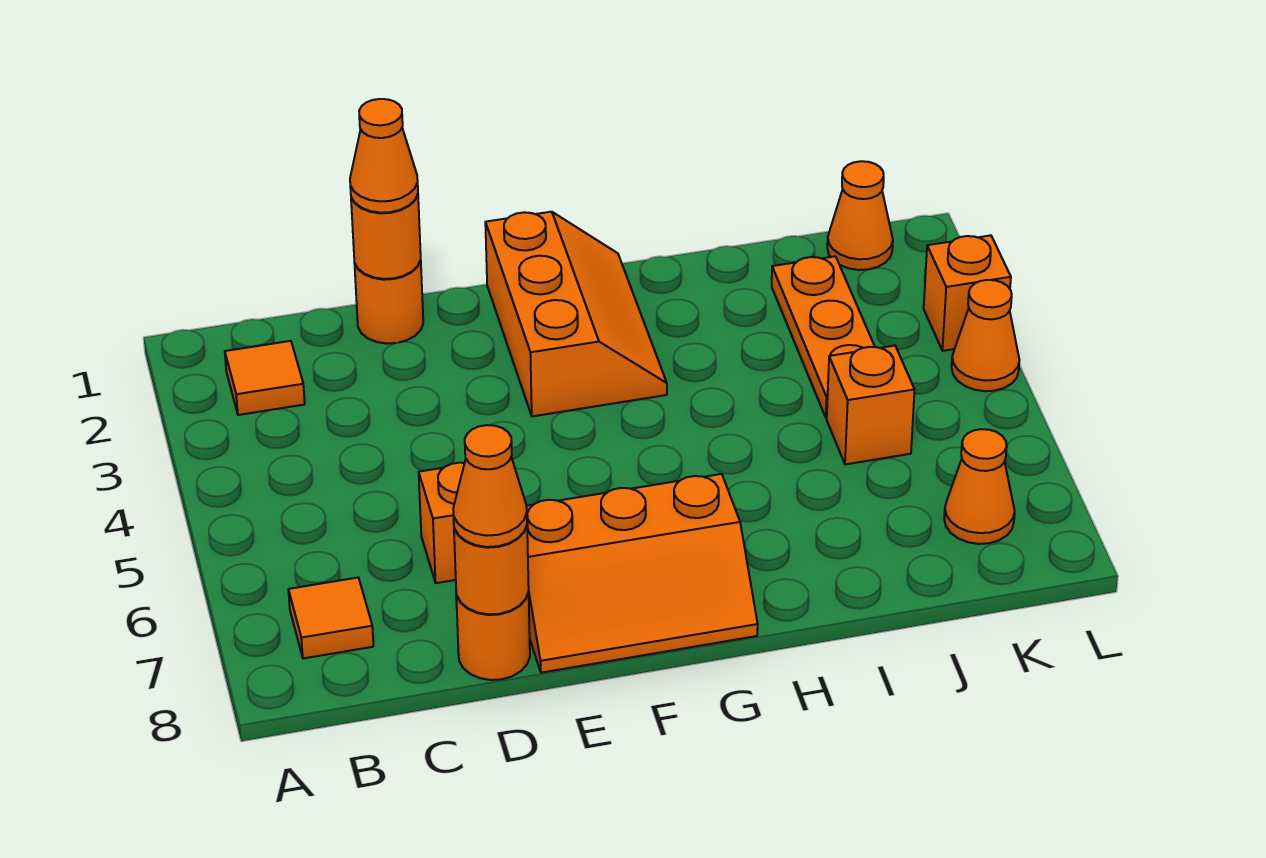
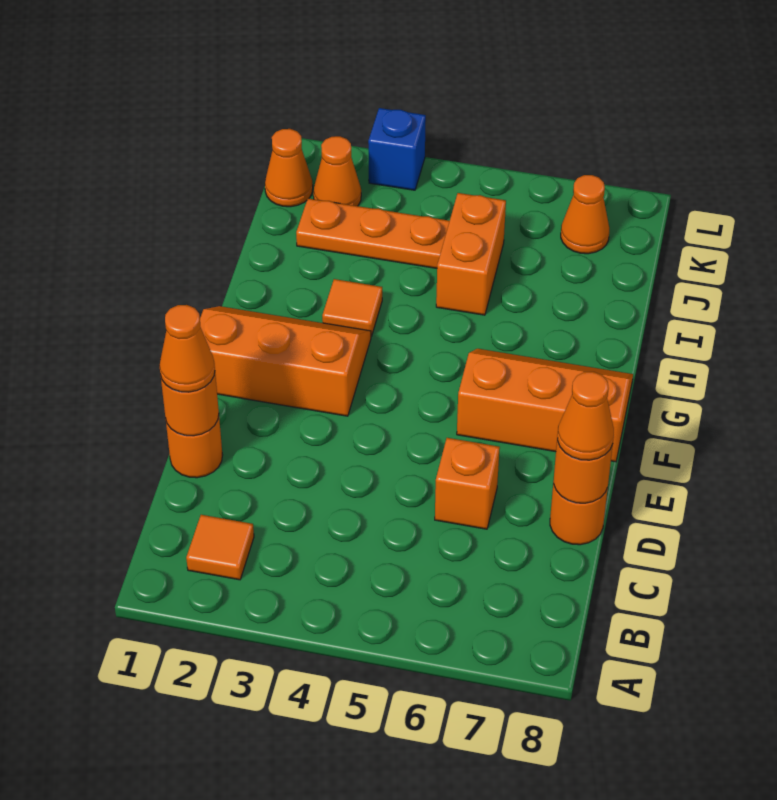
orange tile B7 level 1 -> orange tile H3 level 1
orange slope E7:G8 level 1 top 7 -> orange slope F6:G8 level 1 top F
orange brick J5 level 1 -> orange brick I5:J5 level 1
orange brick L3 level 1 -> blue brick L3 level 1
orange cone L4 level 1 -> orange cone K2 level 1

